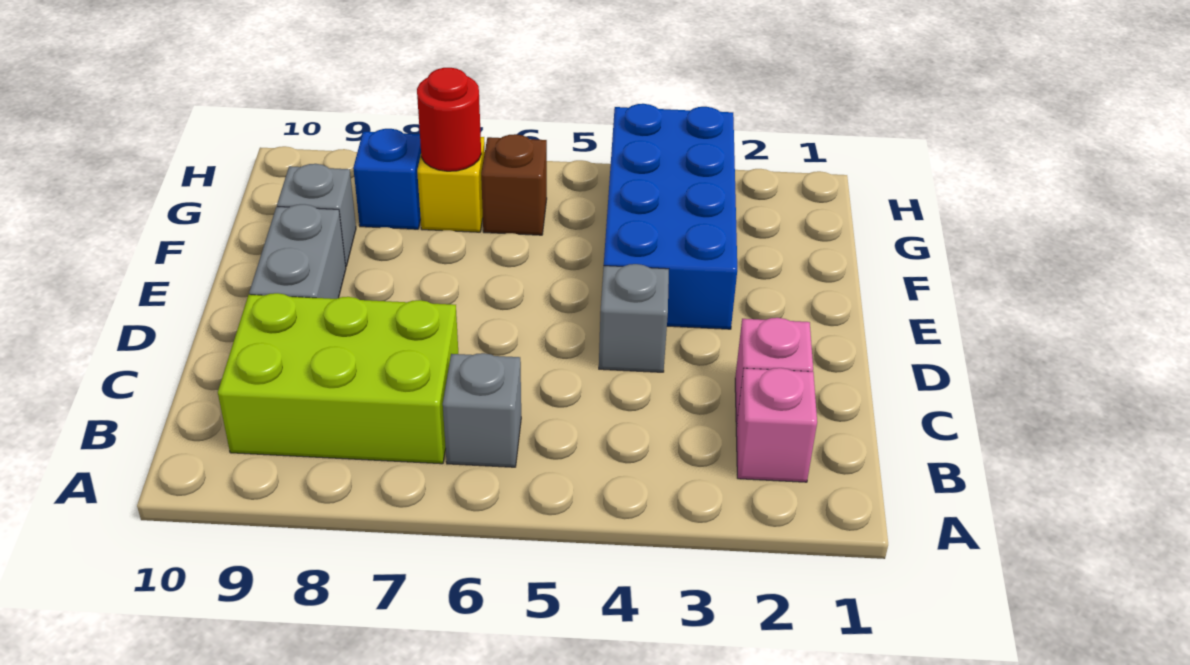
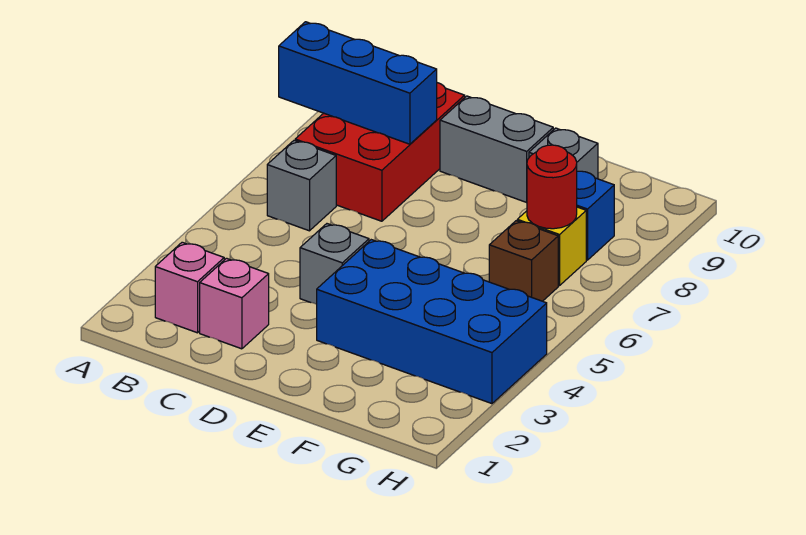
none -> blue brick A8:C8 level 2
lime brick B7:C9 level 1 -> red brick B7:C9 level 1

